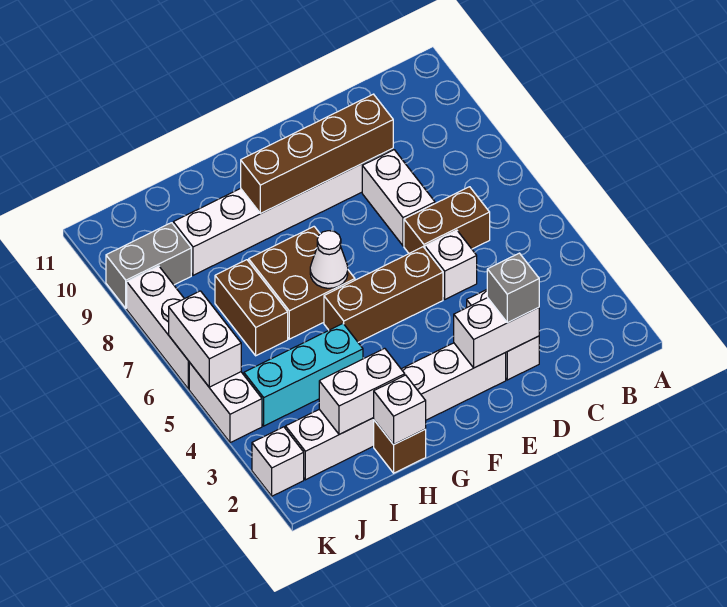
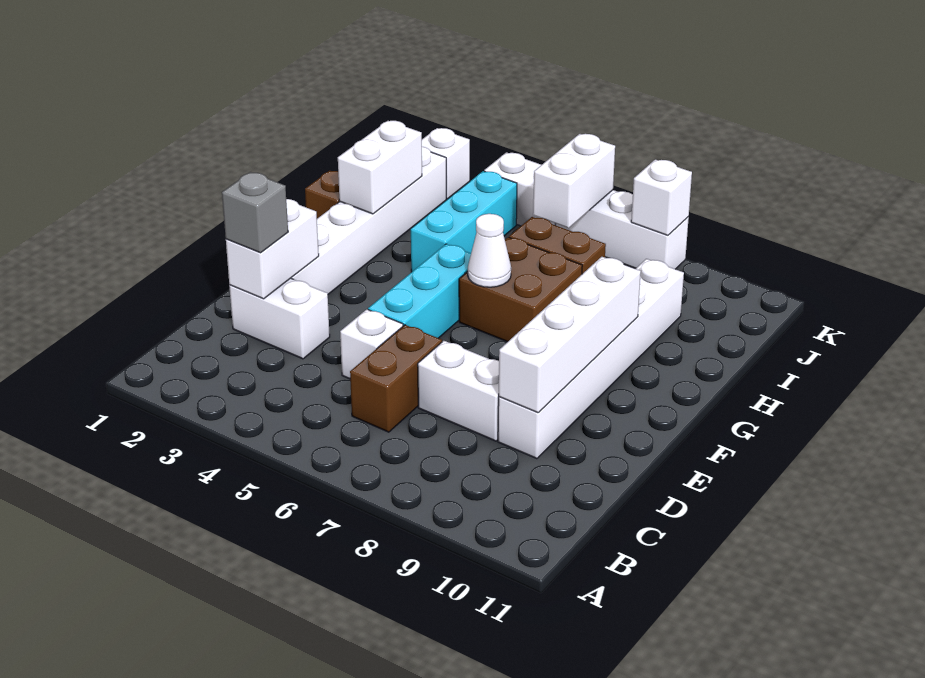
brown brick D9:G9 level 2 -> white brick D9:G9 level 2
brown brick E5:G5 level 1 -> cyan brick E5:G5 level 1
white brick H1 level 2 -> white brick K8 level 2
grey brick J9:K9 level 1 -> none
white brick K5:K6 level 2 -> white brick J6:K6 level 2

